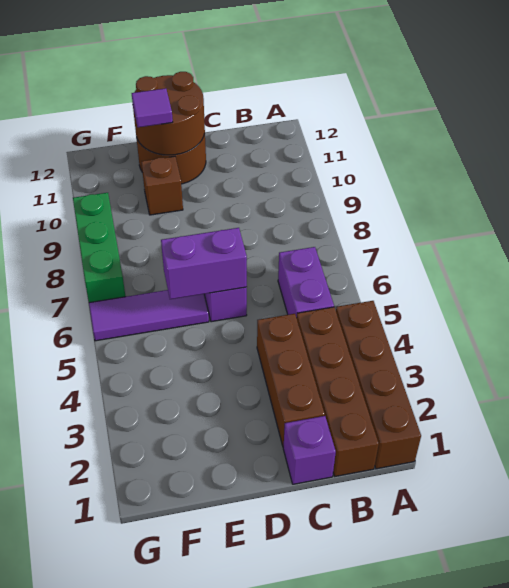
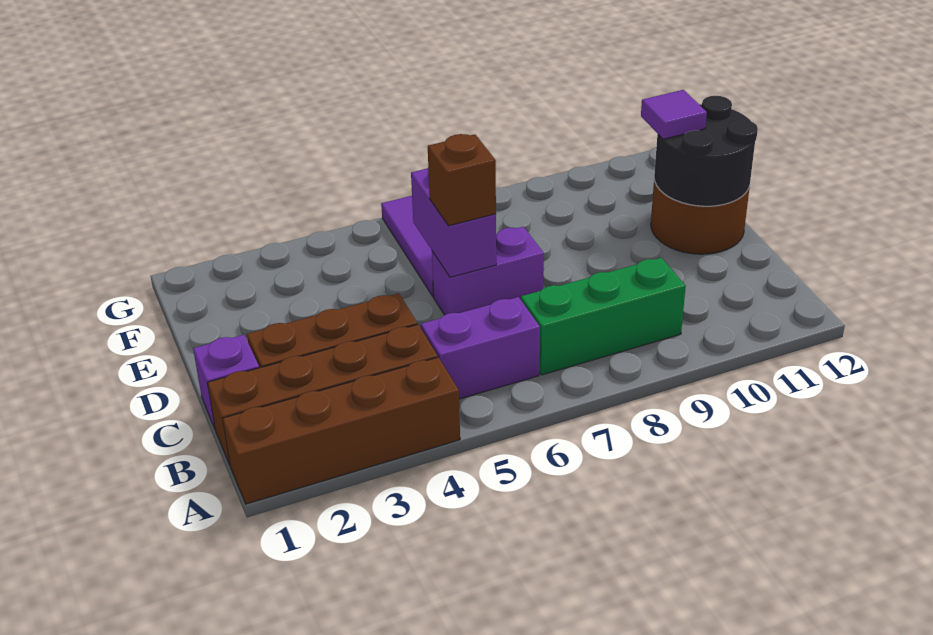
brown round brick D11:E12 level 2 -> black round brick D11:E12 level 2
brown brick E10 level 1 -> brown brick D6 level 3
green brick G7:G9 level 1 -> green brick B7:B9 level 1

